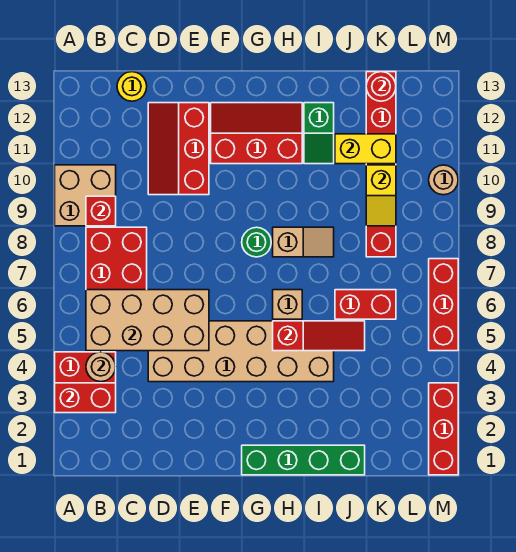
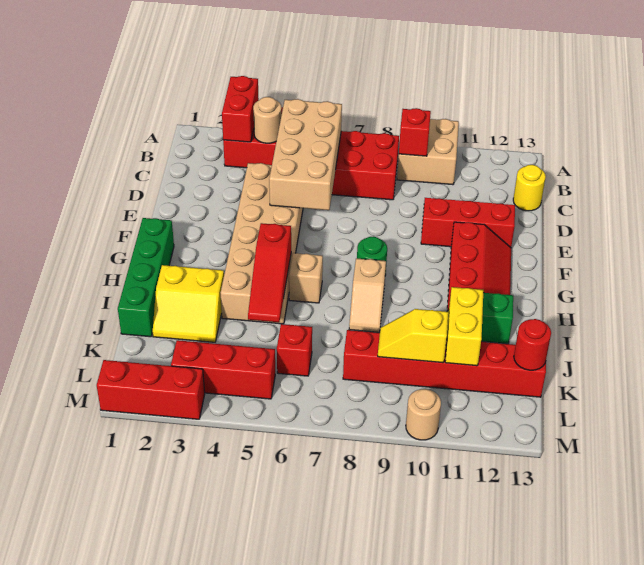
none -> yellow slope I2:J3 level 1 top I
red brick J6:K6 level 1 -> red brick K6 level 1
red brick M5:M7 level 1 -> red brick L3:L5 level 1

